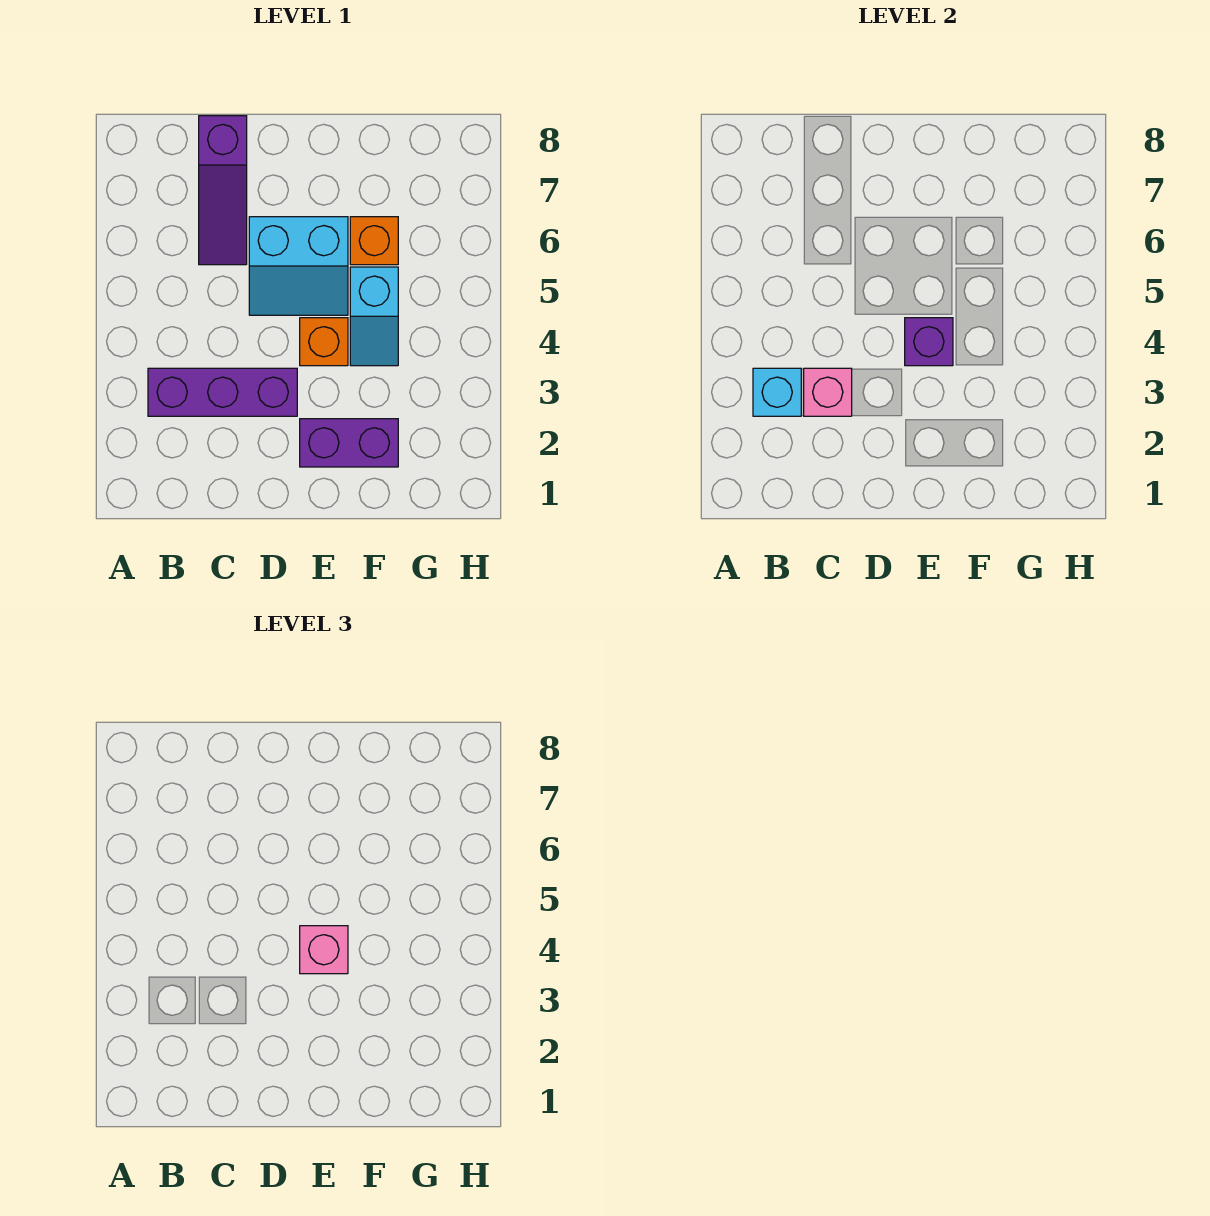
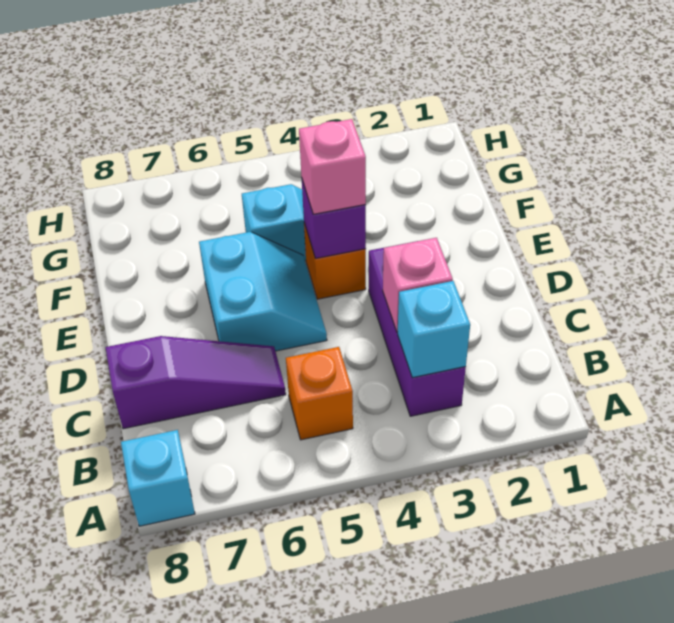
none -> cyan brick A8 level 1
purple brick E2:F2 level 1 -> none
orange brick F6 level 1 -> orange brick B5 level 1

